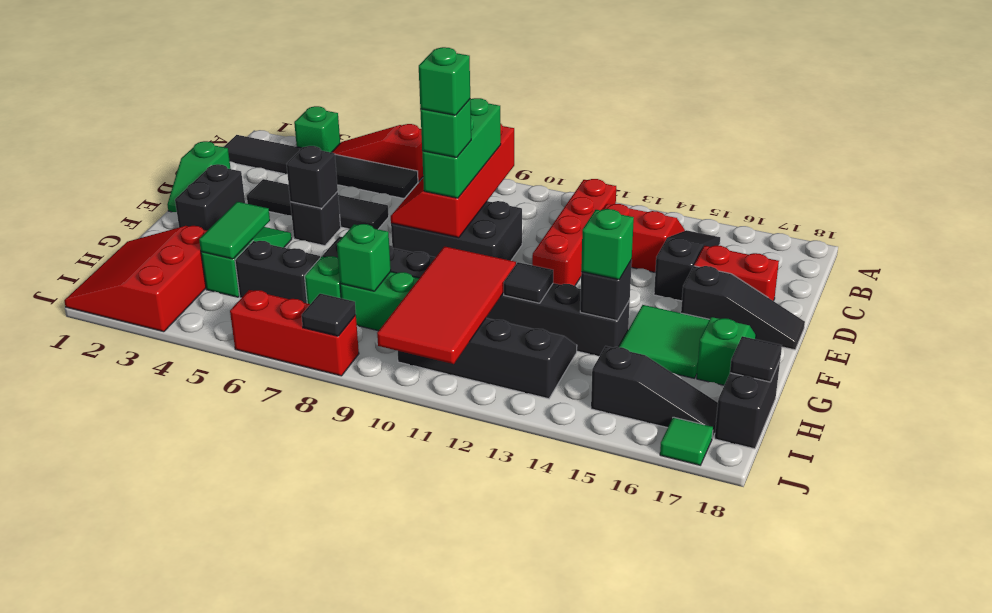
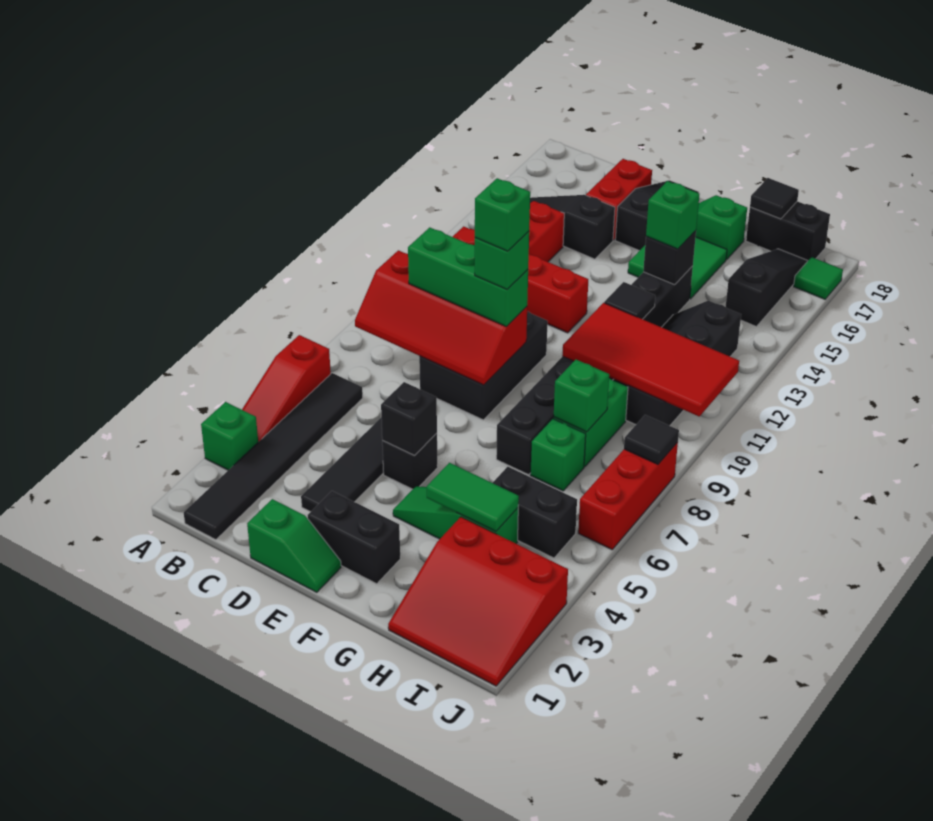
black brick H5:H6 level 1 -> black brick H5:I5 level 1

